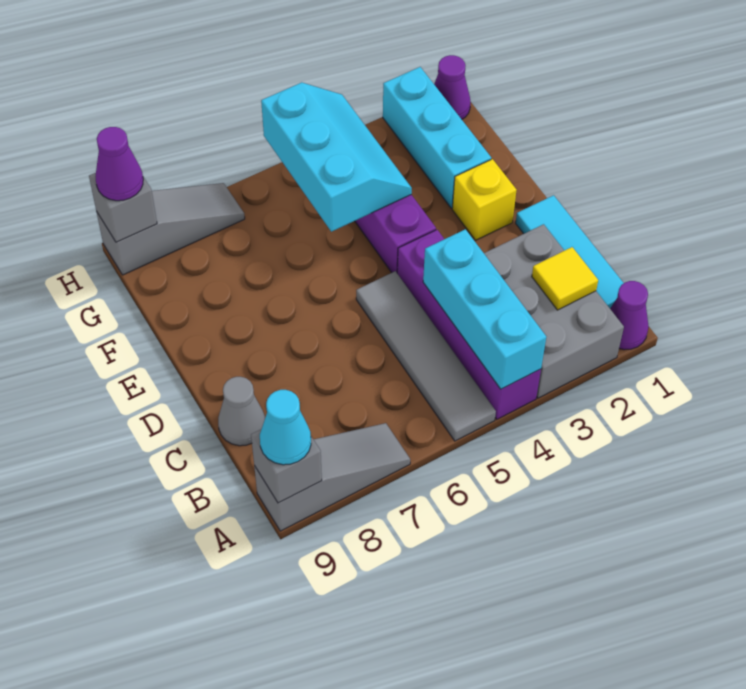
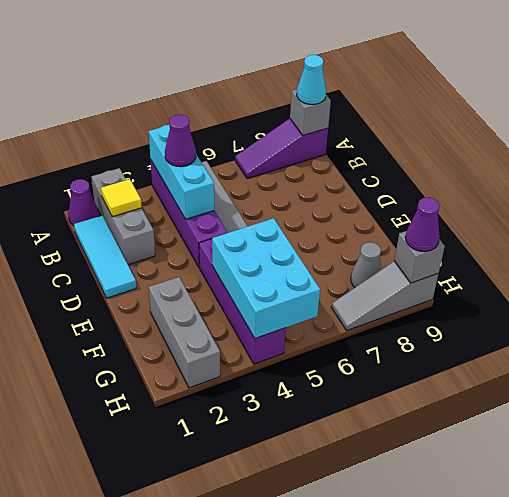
grey brick A2:C3 level 1 -> grey brick A2:C2 level 1
grey slope A7:A9 level 1 top 9 -> purple slope A7:A9 level 1 top 9
grey cone C9 level 1 -> grey cone G8 level 1
yellow brick E2 level 1 -> none
cyan brick F2:H2 level 1 -> grey brick F2:H2 level 1
cyan slope F4:H5 level 2 top 5 -> cyan brick F4:H5 level 2
purple cone H1 level 1 -> purple cone B4 level 3

